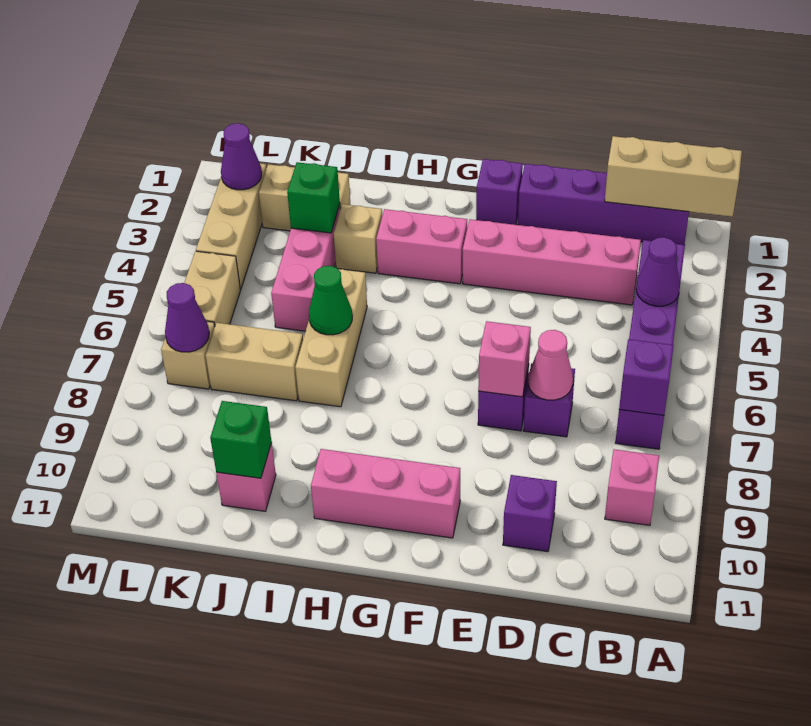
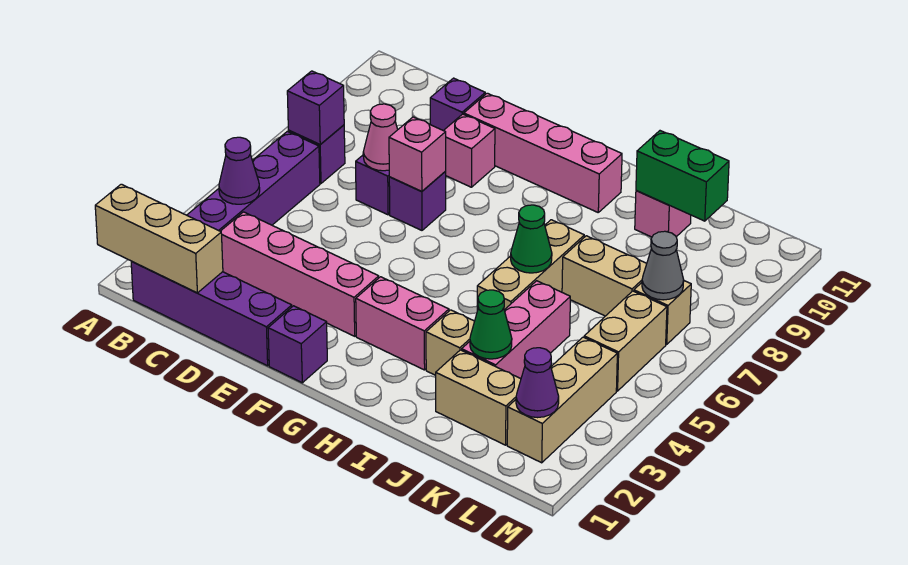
pink brick B9 level 1 -> pink brick E9 level 1
pink brick F10:H10 level 1 -> pink brick E10:H10 level 1
green brick J3 level 2 -> green cone J3 level 2
green brick J10 level 2 -> green brick J10:K10 level 2
purple cone L7 level 2 -> grey cone L7 level 2

